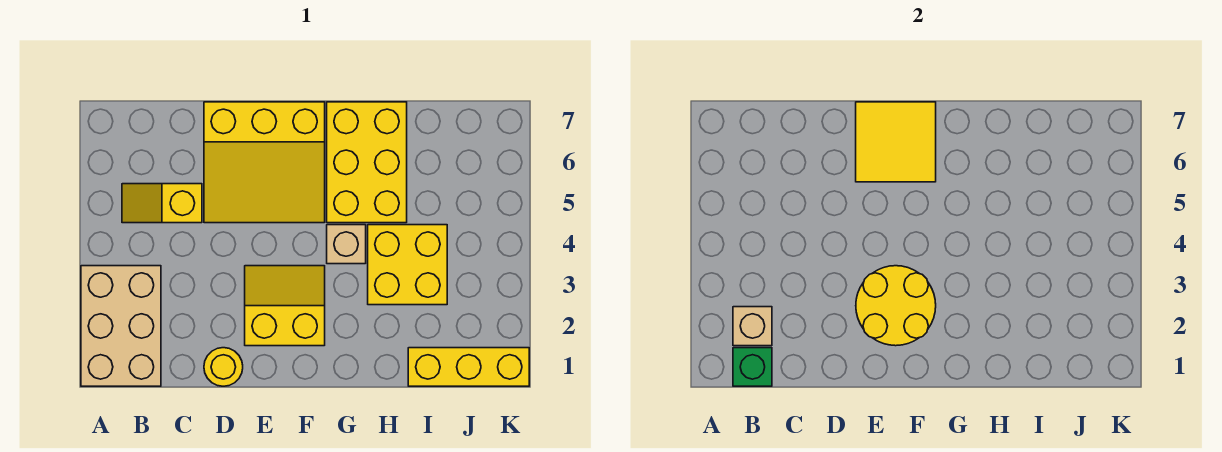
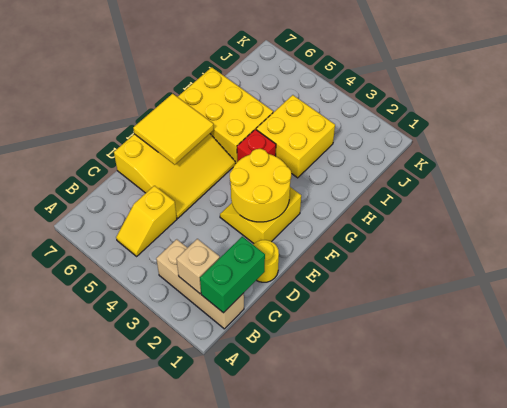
tan brick A1:B3 level 1 -> tan brick B1:B3 level 1
green brick B1 level 2 -> green brick B1:C1 level 2
tan brick G4 level 1 -> red brick G4 level 1
yellow brick I1:K1 level 1 -> none

